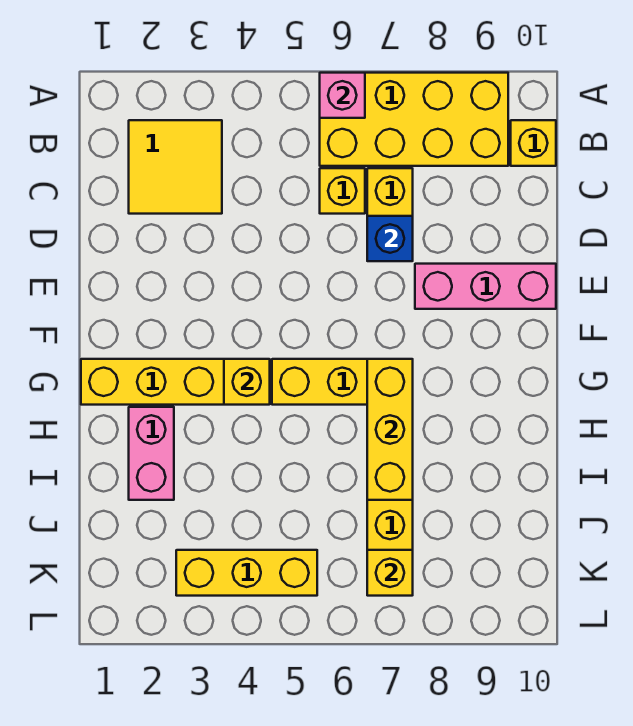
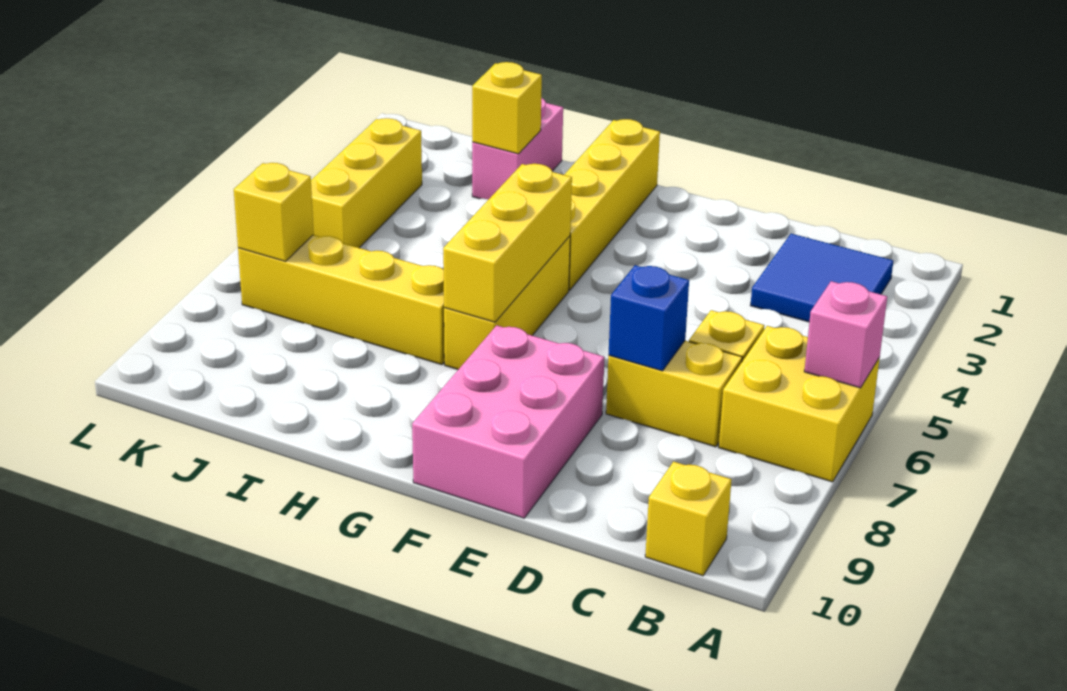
yellow brick A6:B9 level 1 -> yellow brick A6:B7 level 1
yellow tile B2:C3 level 1 -> blue tile B2:C3 level 1
pink brick E8:E10 level 1 -> pink brick E8:F10 level 1
yellow brick G4 level 2 -> yellow brick I2 level 2
yellow brick G7:I7 level 2 -> yellow brick G5:G7 level 2
pink brick H2:I2 level 1 -> pink brick I1:I2 level 1

